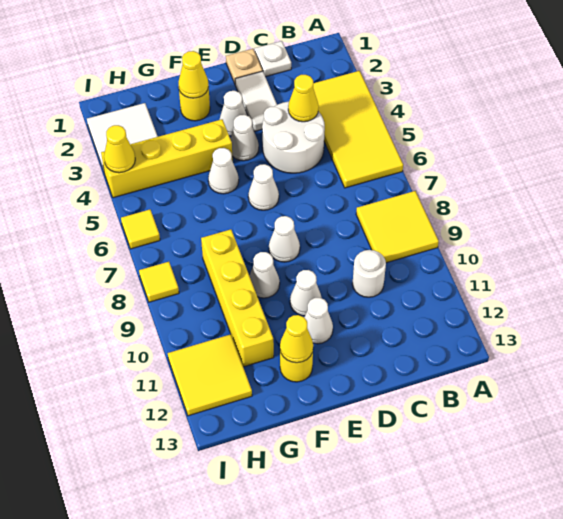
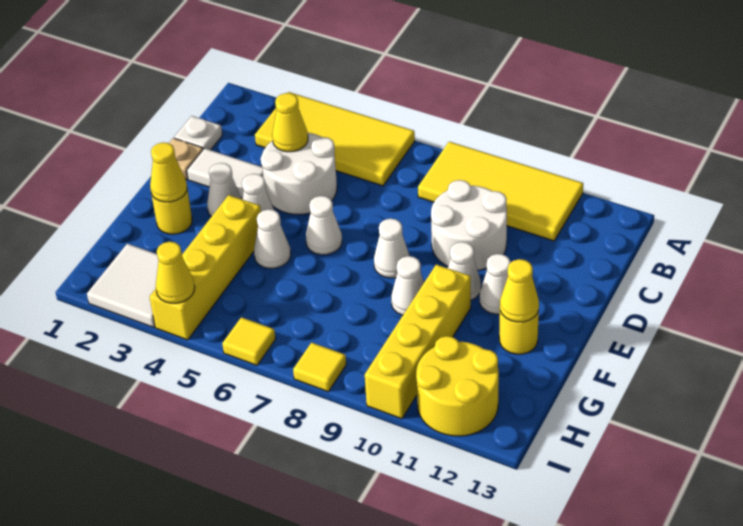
yellow tile A8:B9 level 1 -> yellow tile A8:B11 level 1
white round brick C10 level 1 -> white round brick C9:D10 level 1
yellow brick G8:G11 level 1 -> yellow brick F10:I10 level 1
yellow tile H11:I12 level 1 -> yellow round brick H11:I12 level 1

